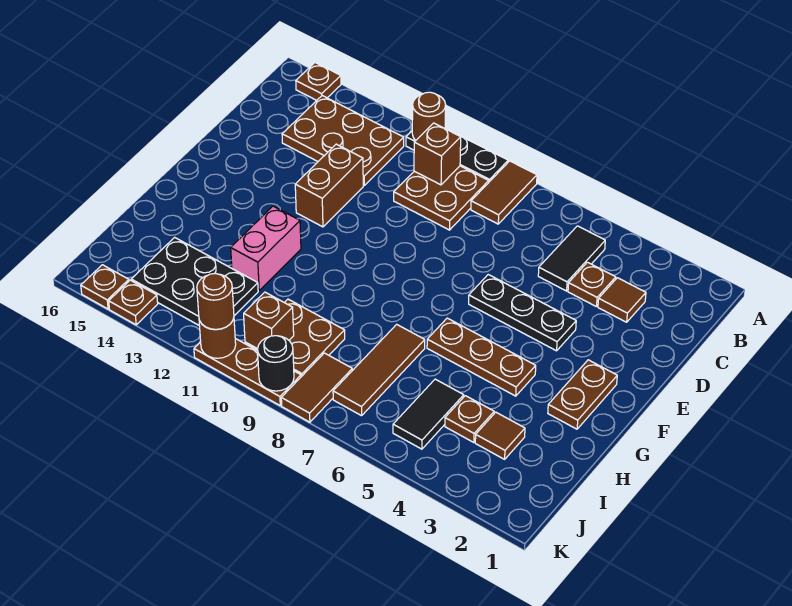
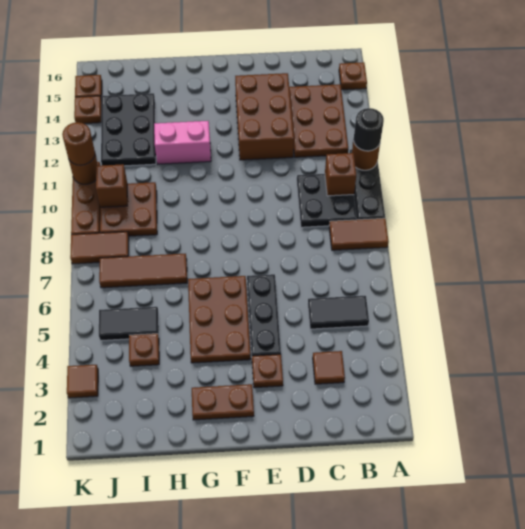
brown plate B9:C10 level 1 -> black plate B9:C10 level 1
brown plate C4 level 1 -> brown plate E3 level 1
brown brick D12:E12 level 1 -> brown brick D12:E14 level 1
brown plate G4:G6 level 1 -> brown plate F4:G6 level 1
brown tile I3 level 1 -> brown tile K3 level 1
black round brick K9 level 2 -> black round brick A11 level 3

